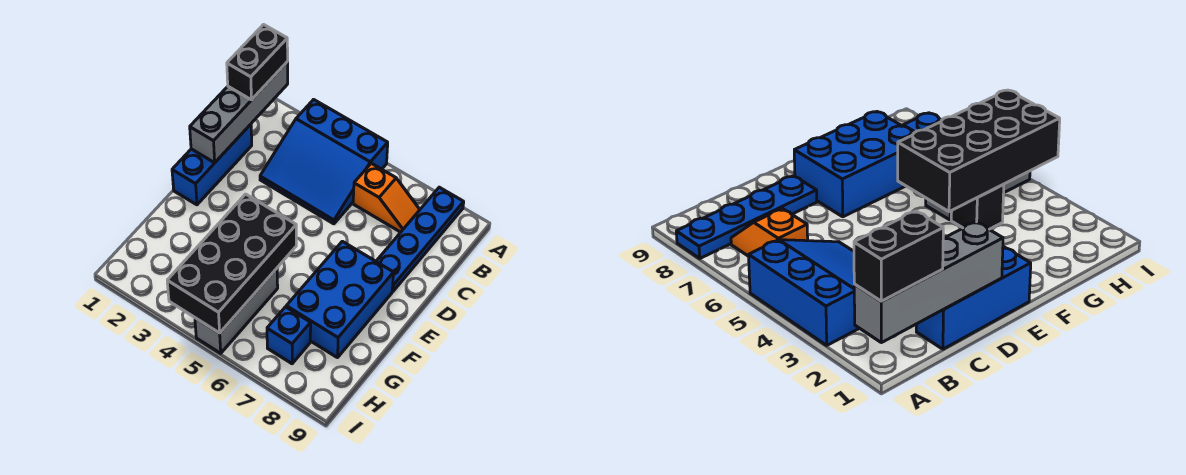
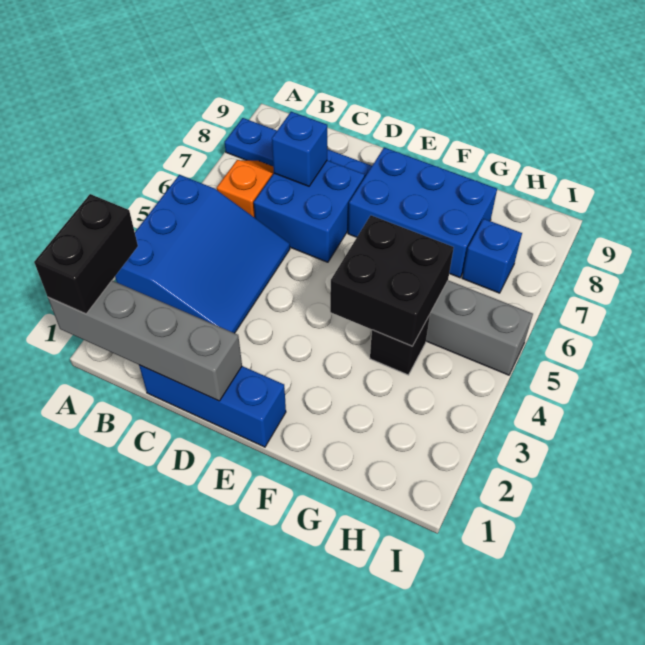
black brick A1:B1 level 3 -> black brick A1:A2 level 3
none -> blue brick C6:D7 level 1
none -> blue brick C7 level 2
black brick F4:I5 level 2 -> black brick F4:G5 level 2

